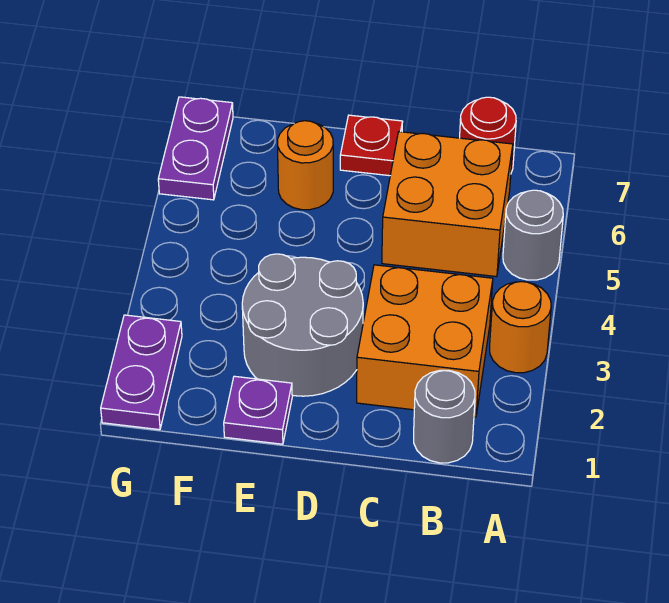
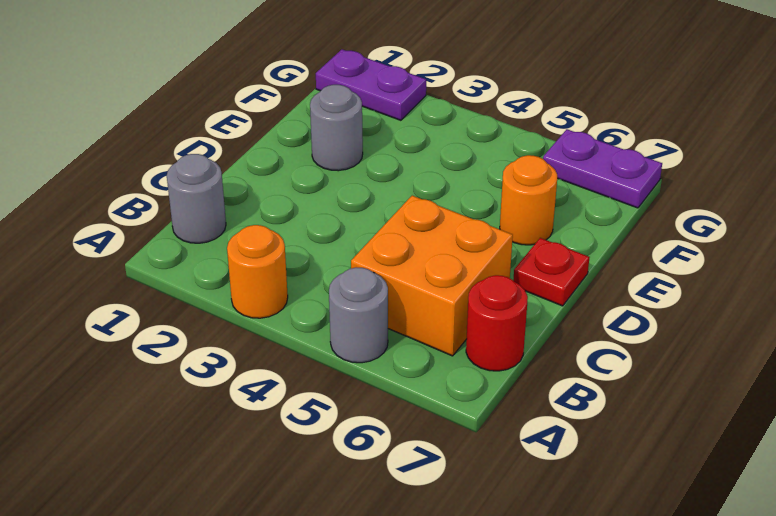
orange brick B2:C3 level 1 -> none
grey round brick D2:E3 level 1 -> grey round brick E2 level 1
purple plate E1 level 1 -> none

